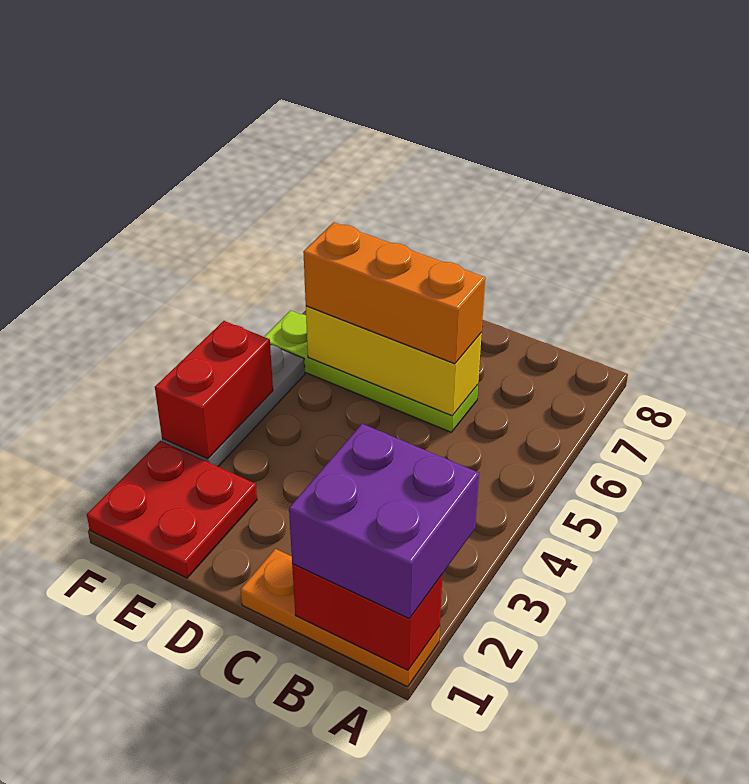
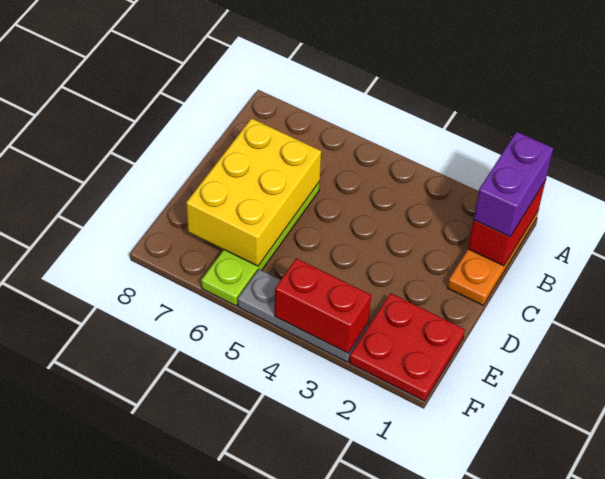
purple brick A1:B2 level 3 -> purple brick A1:B1 level 3
yellow brick C6:E6 level 2 -> yellow brick C6:E7 level 2
orange brick C6:E6 level 3 -> none

